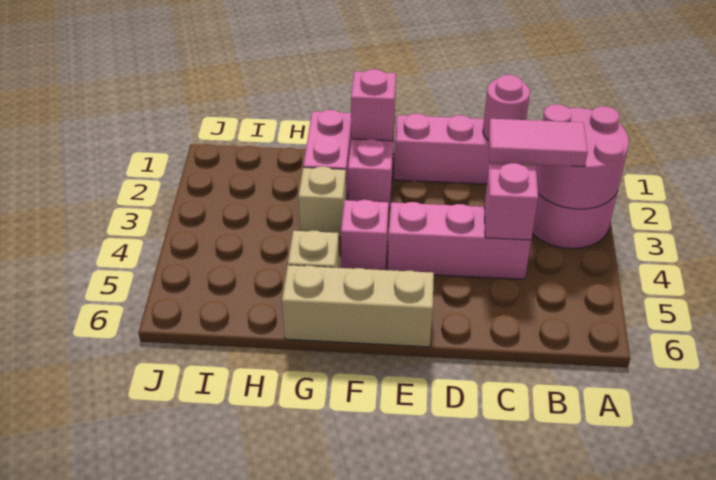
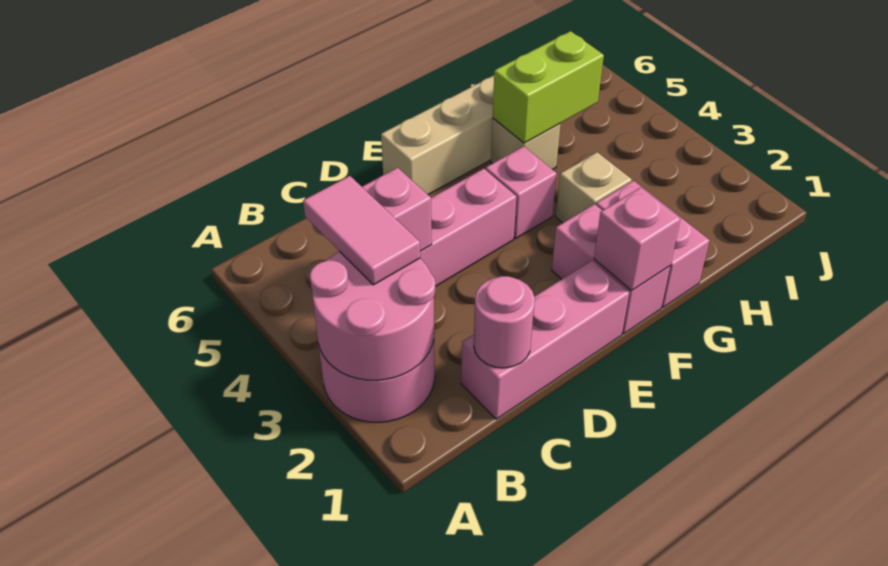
pink tile B3:C3 level 3 -> pink tile B3:B4 level 3
none -> lime brick G5:H5 level 2

